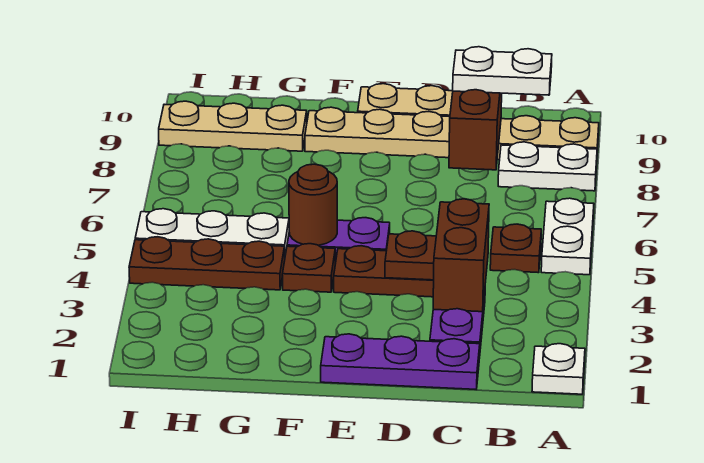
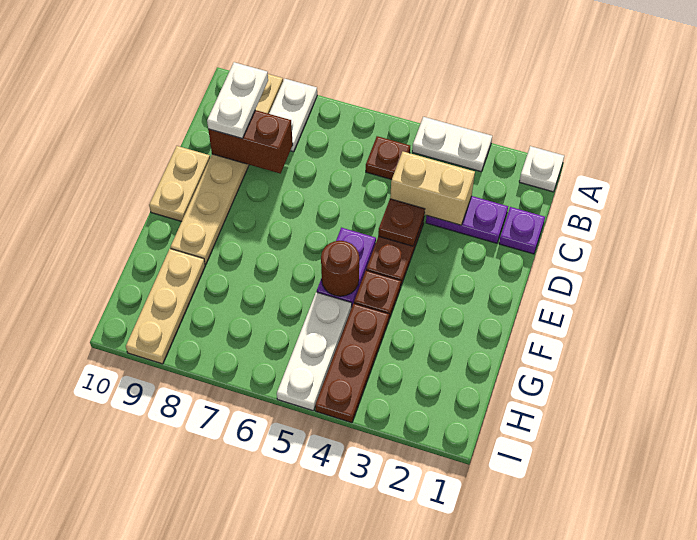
white plate A5:A6 level 1 -> white plate A3:A4 level 1
purple plate C1:E1 level 1 -> purple plate C1 level 1
brown brick C3:C4 level 2 -> tan brick C3:C4 level 2

